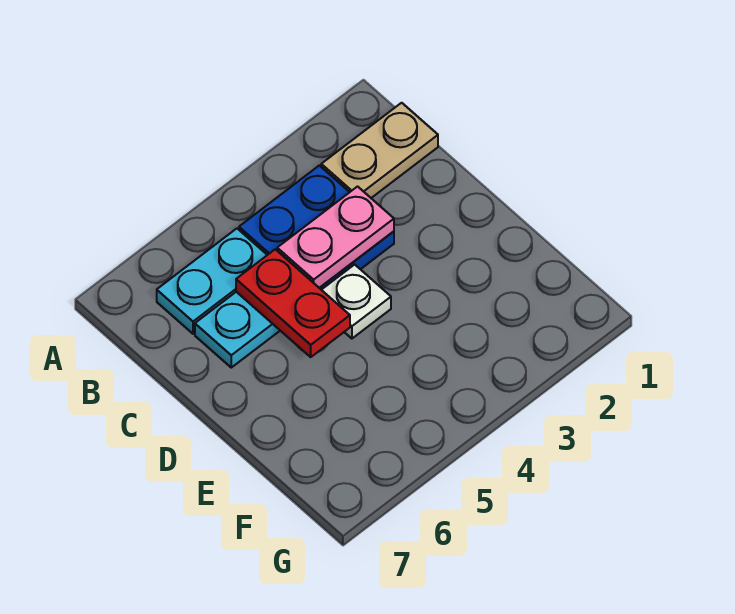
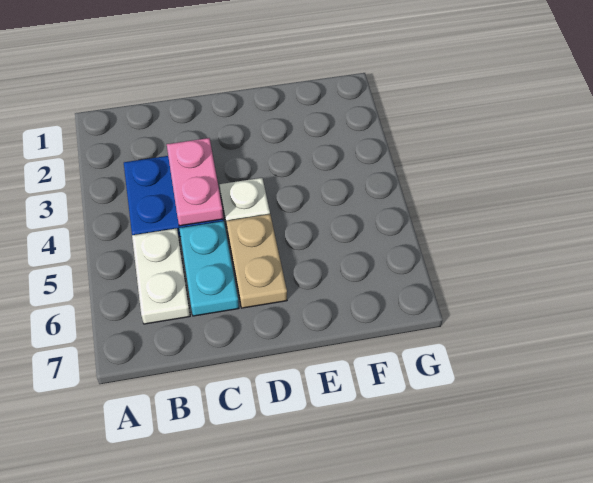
tan plate B1:B2 level 1 -> tan plate D5:D6 level 1
cyan plate B5:B6 level 1 -> white plate B5:B6 level 1
red plate C5:D5 level 2 -> none

